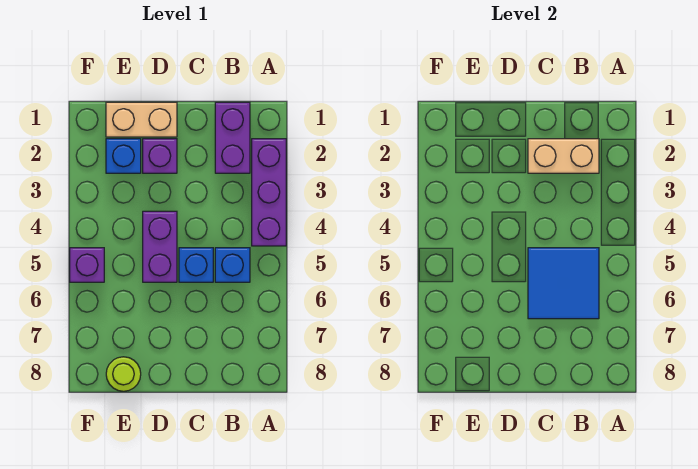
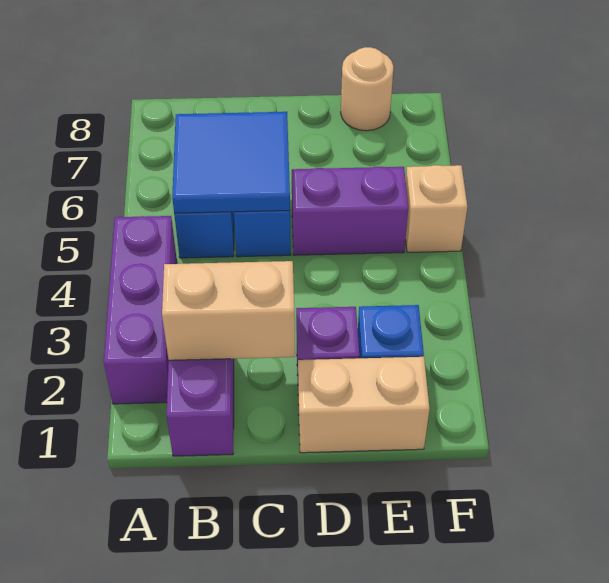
purple brick D4:D5 level 1 -> purple brick D5:E5 level 1
lime round brick E8 level 1 -> tan round brick E8 level 1
purple brick F5 level 1 -> tan brick F5 level 1

